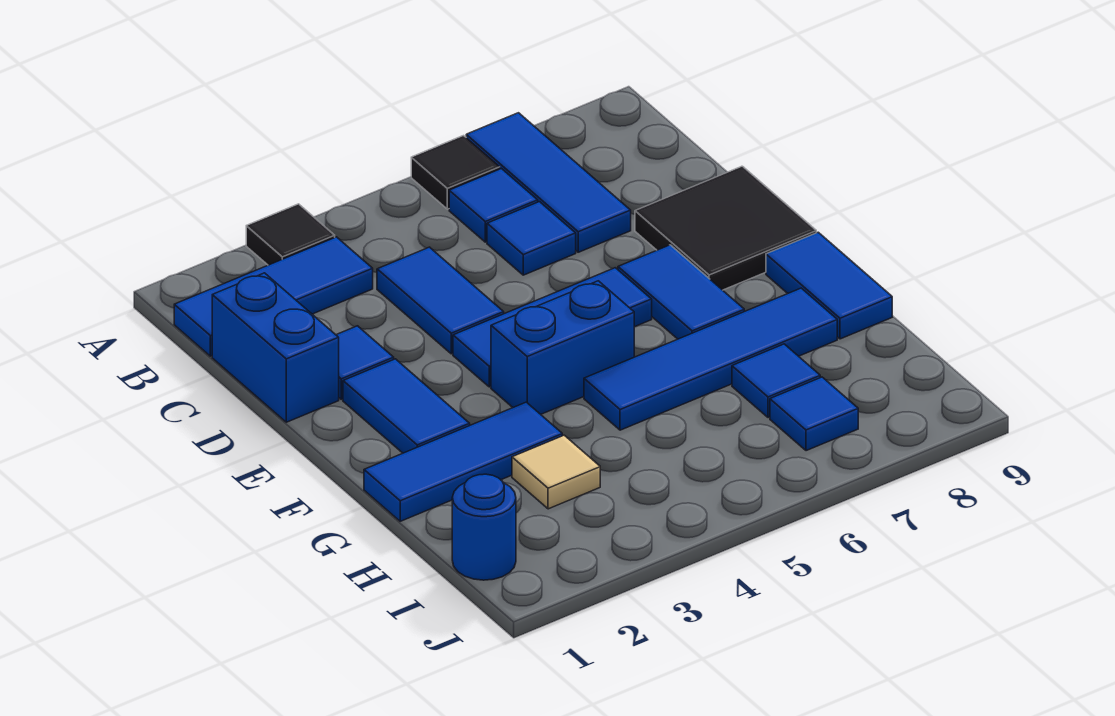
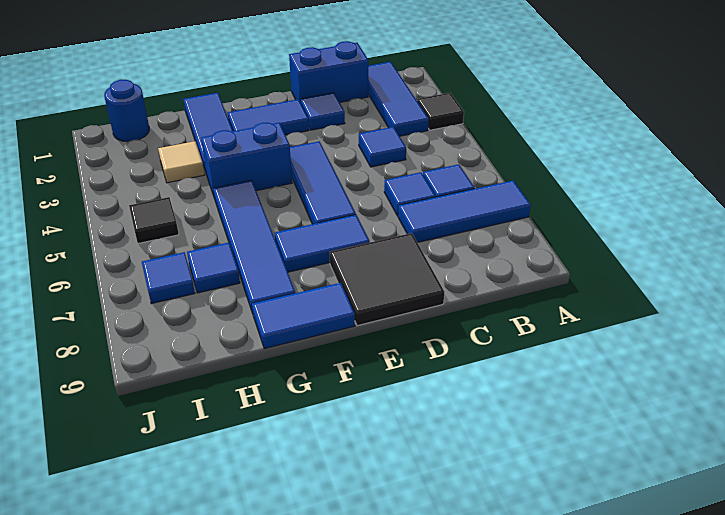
black tile A6 level 1 -> black tile I5 level 1
blue tile C4:D4 level 1 -> blue tile C4 level 1
blue brick F4:F5 level 1 -> blue brick F4:G4 level 1

